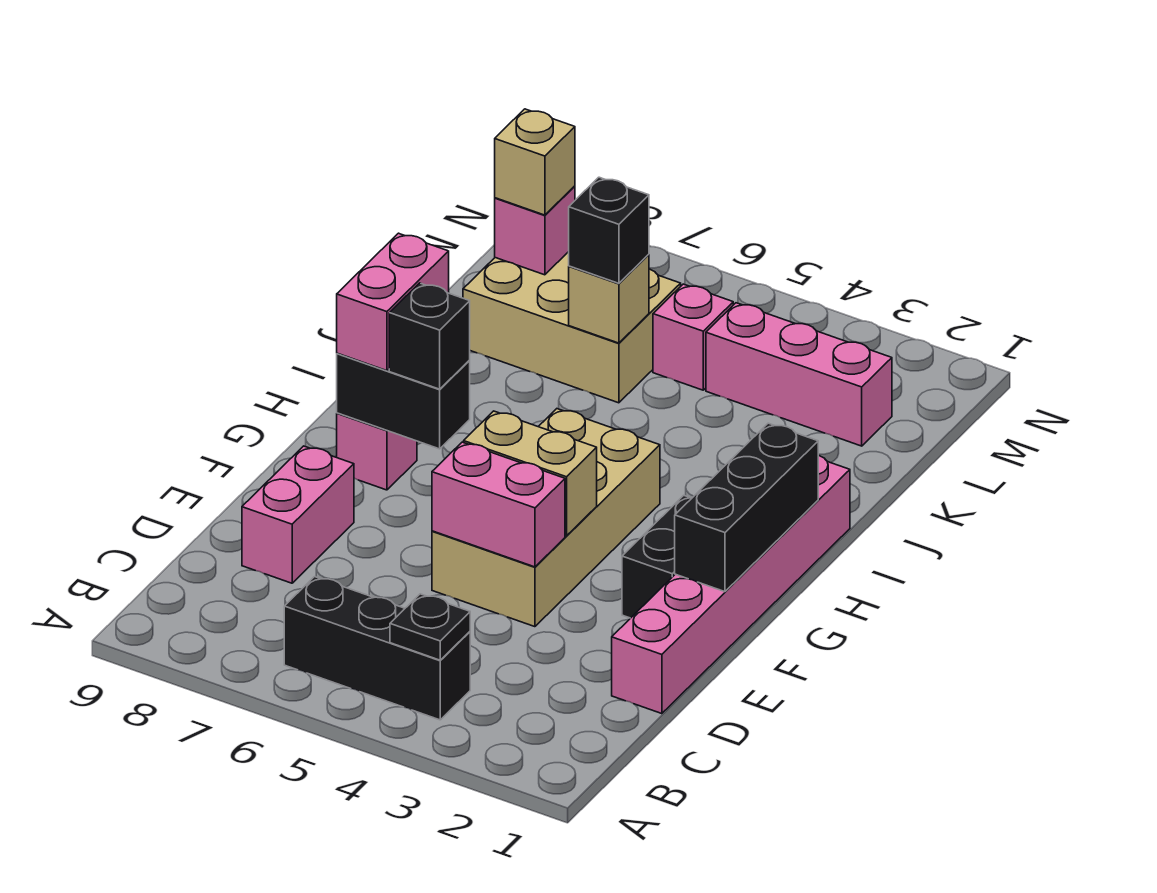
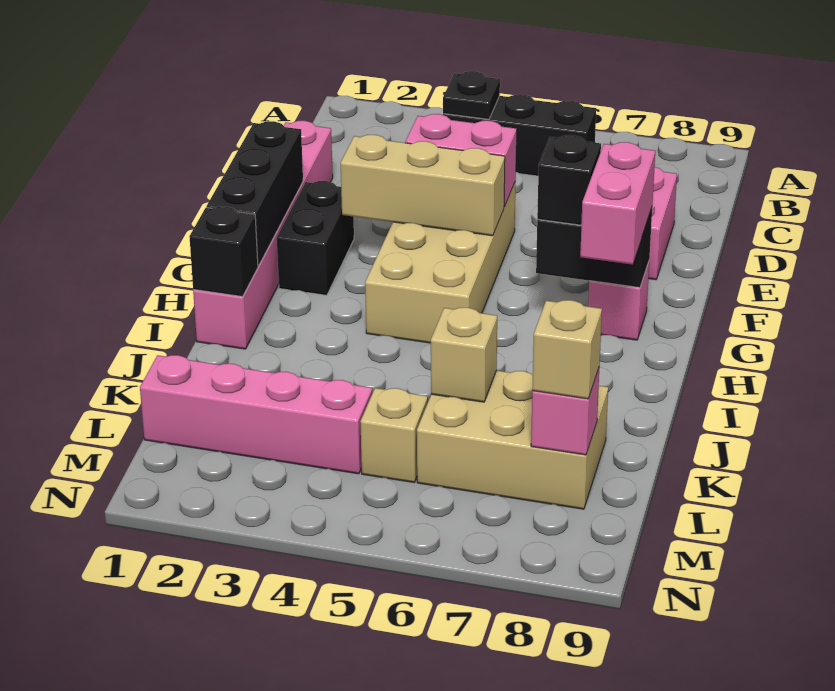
tan brick F4:F5 level 2 -> tan brick F3:F5 level 2
black brick K6 level 3 -> black brick I1 level 2
pink brick L2:L4 level 1 -> pink brick L1:L4 level 1
pink brick L5 level 1 -> tan brick L5 level 1

